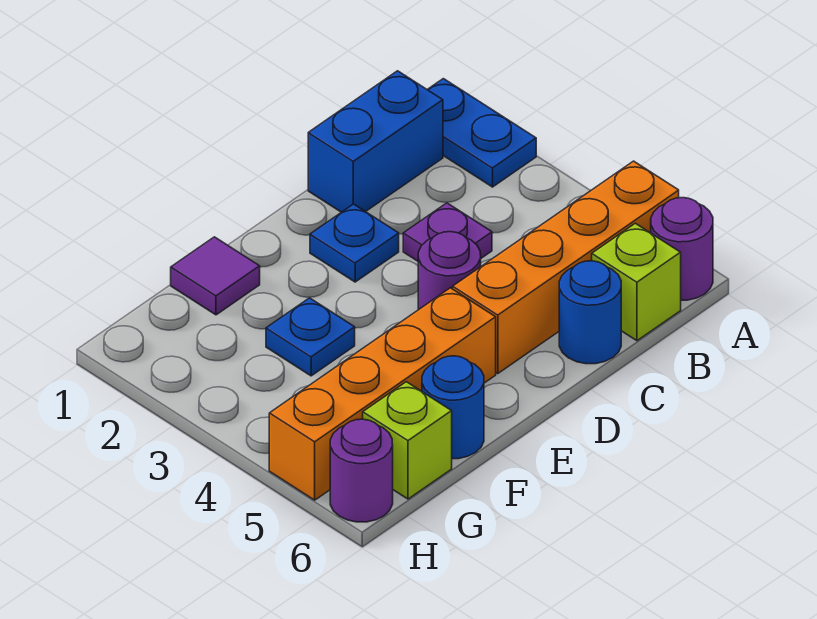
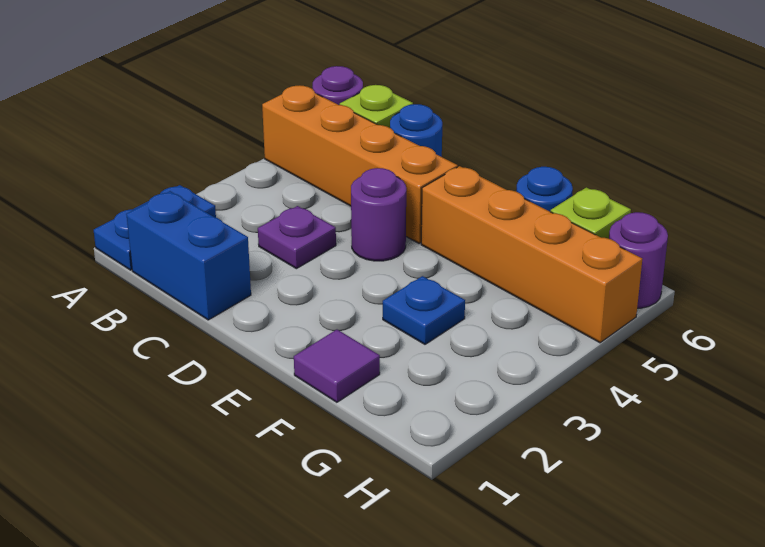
blue plate D2 level 1 -> none

